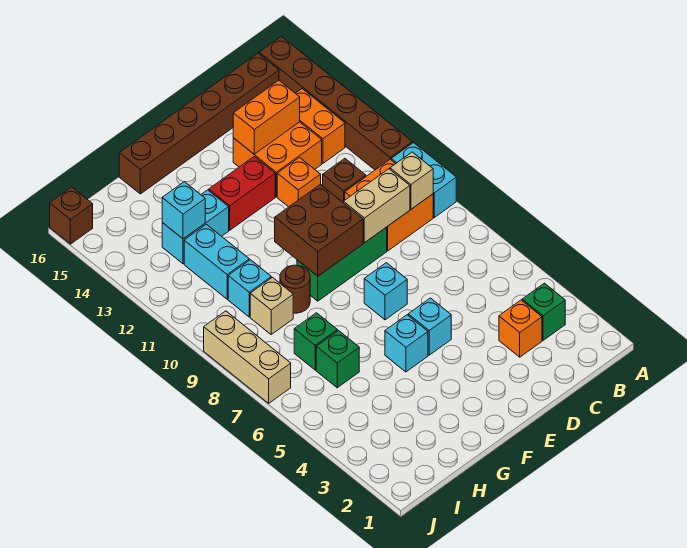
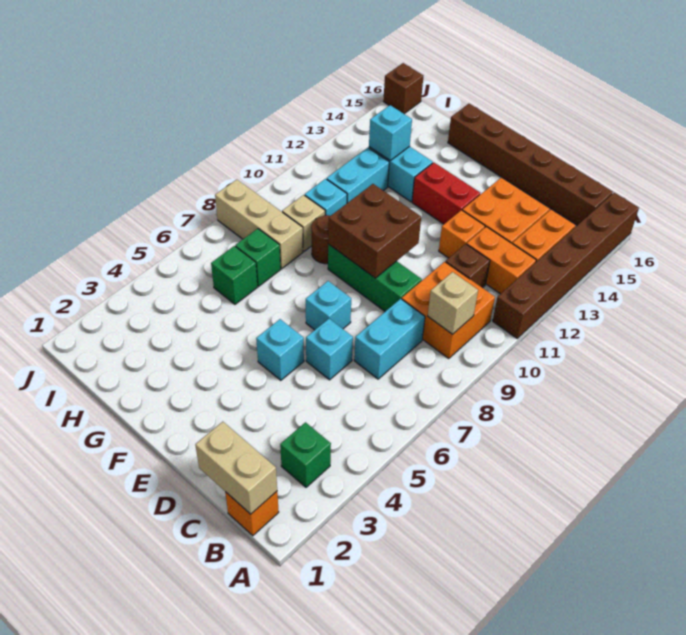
cyan brick A9:A10 level 1 -> cyan brick C7:C8 level 1
orange brick C3 level 1 -> orange brick B1 level 1
tan brick C9:D9 level 2 -> tan brick B1:C1 level 2
orange brick C14:D14 level 2 -> orange brick B12:C12 level 1
cyan brick F5 level 1 -> cyan brick D6 level 1
tan brick J7:J9 level 1 -> tan brick H8:J8 level 1

